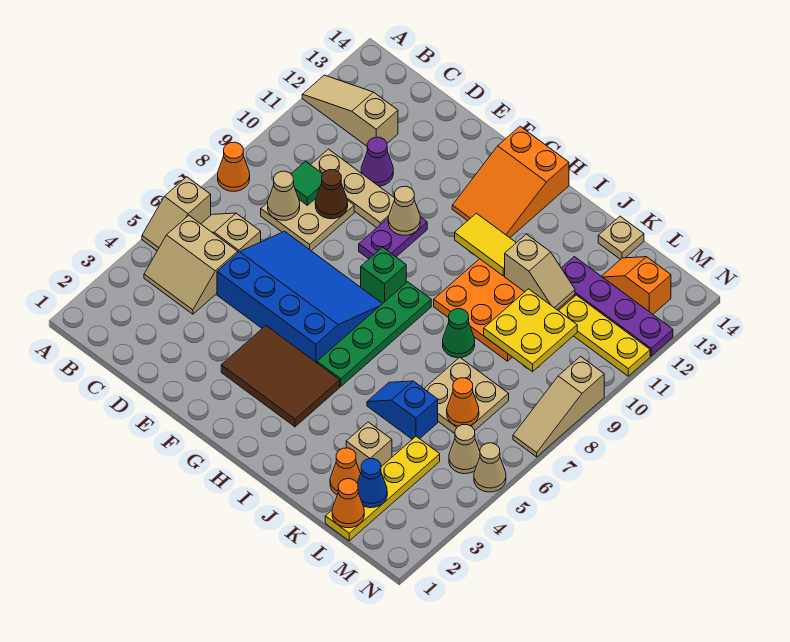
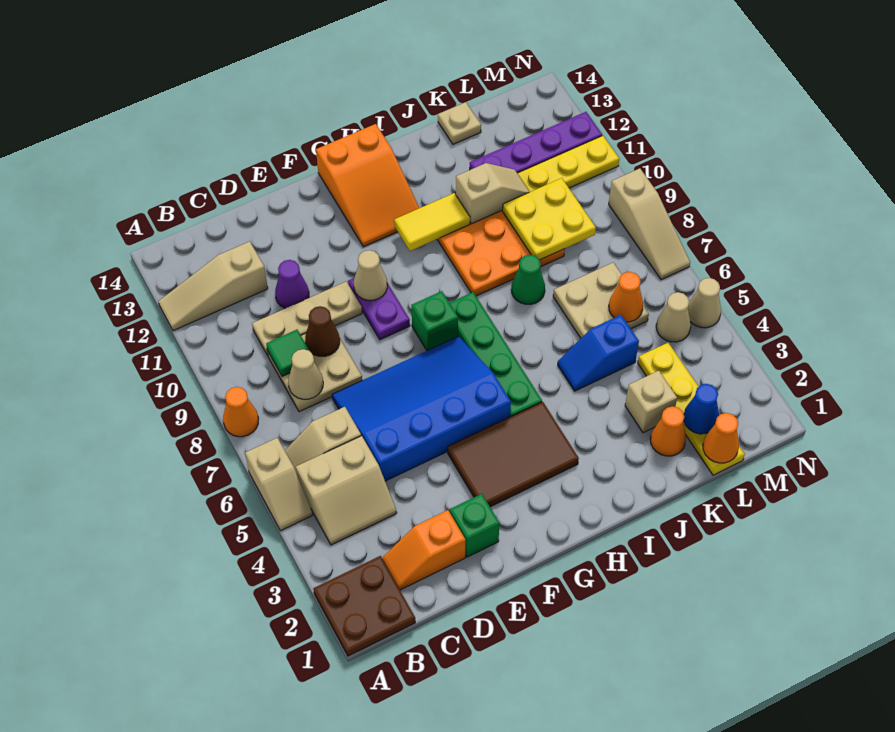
none -> brown plate A1:B2 level 1
none -> green brick E2 level 1
orange slope L13:M13 level 1 top M -> orange slope C2:D2 level 1 top D

